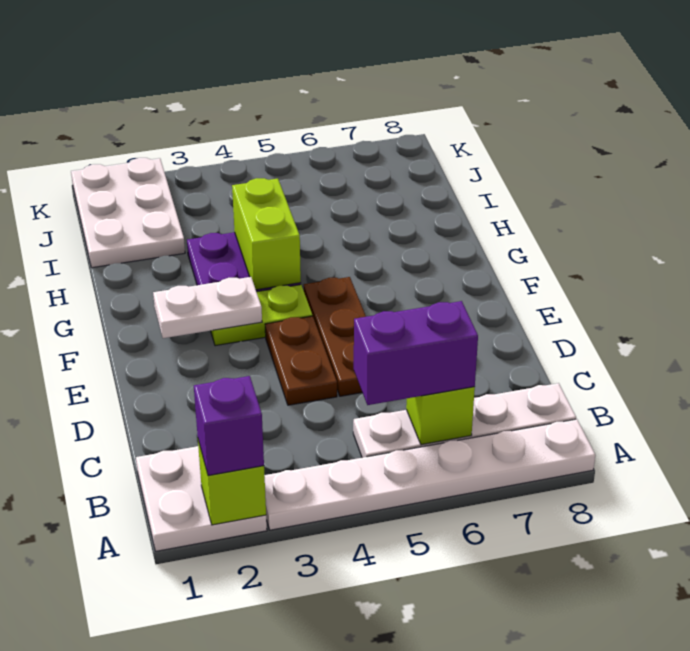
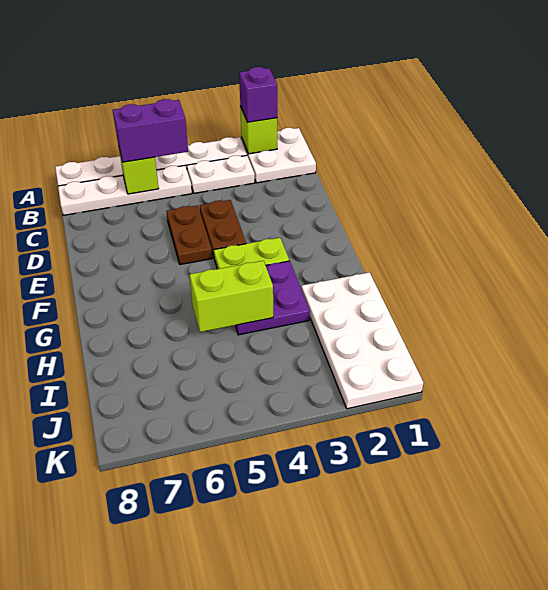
brown plate D5:F5 level 1 -> brown plate D5:E5 level 1
white plate F2:F3 level 2 -> white plate B3:B4 level 1
lime brick G4:H4 level 2 -> lime brick H4:H5 level 2
white plate I1:K2 level 1 -> white plate H1:K2 level 1

